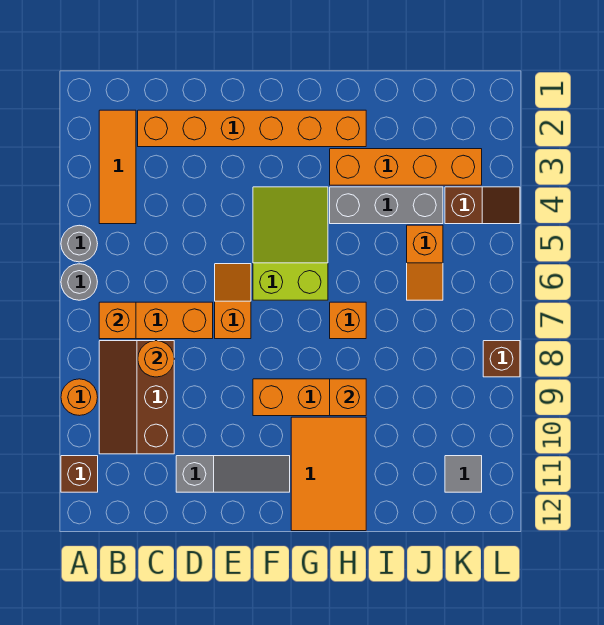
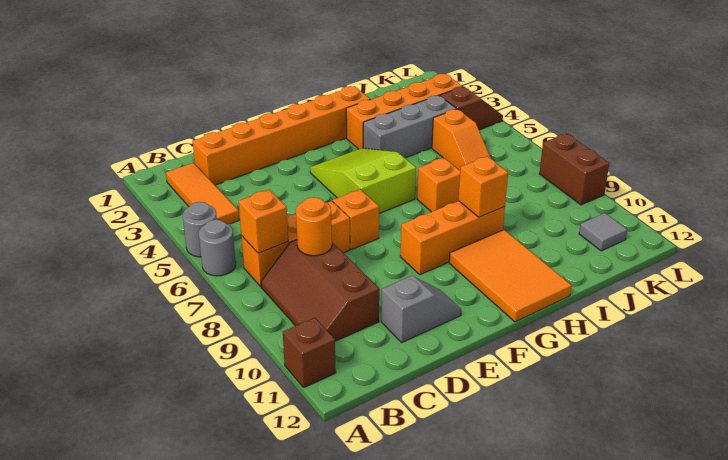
orange round brick A9 level 1 -> none
grey slope D11:F11 level 1 top D -> grey slope D11:E11 level 1 top D
brown brick L8 level 1 -> brown brick L8:L9 level 1

